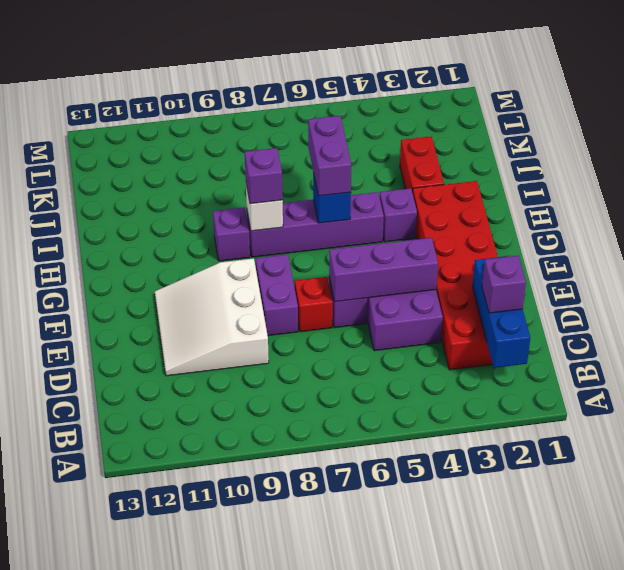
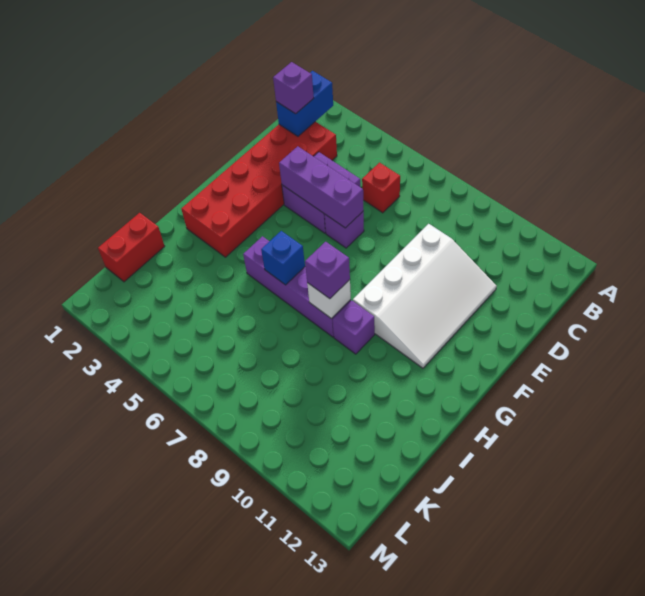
blue brick B2:D2 level 2 -> blue brick B2:C2 level 2
white slope D9:F11 level 1 top 9 -> white slope D9:G11 level 1 top 9
red brick E7 level 1 -> red brick C6 level 1
purple brick E8:F8 level 1 -> none
purple brick H4 level 1 -> none
purple brick H6:I6 level 3 -> none
red brick I3:J3 level 1 -> red brick J1:K1 level 1

